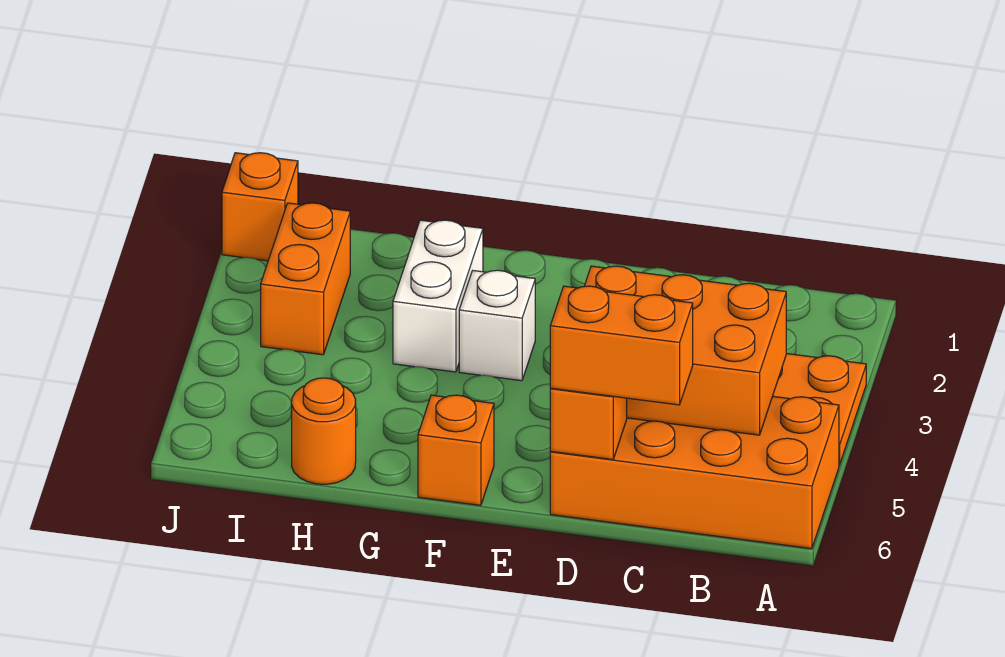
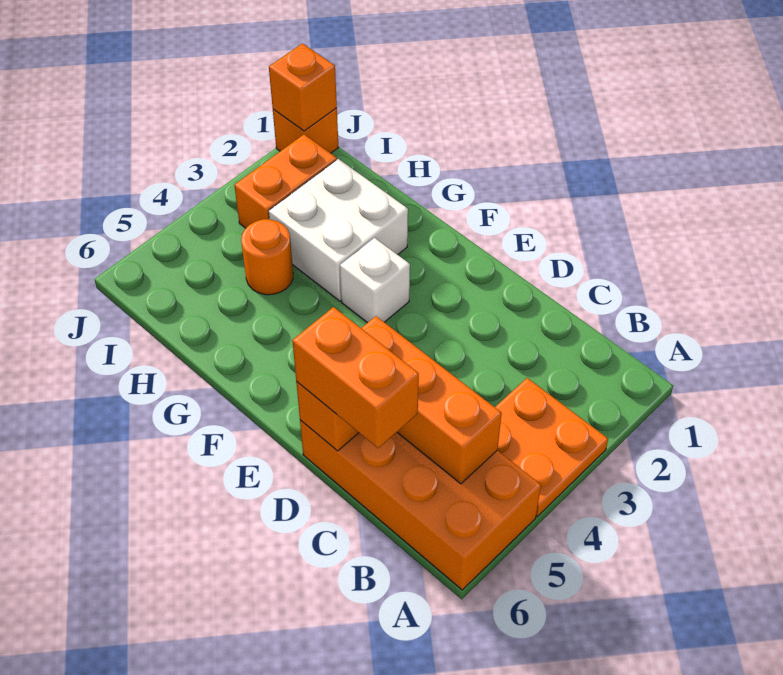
orange brick B4:D5 level 2 -> orange brick B5:D5 level 2
orange brick F6 level 1 -> orange brick J1 level 2
white brick G2:G3 level 1 -> white brick G2:H3 level 1
orange round brick H6 level 1 -> orange round brick H4 level 1

